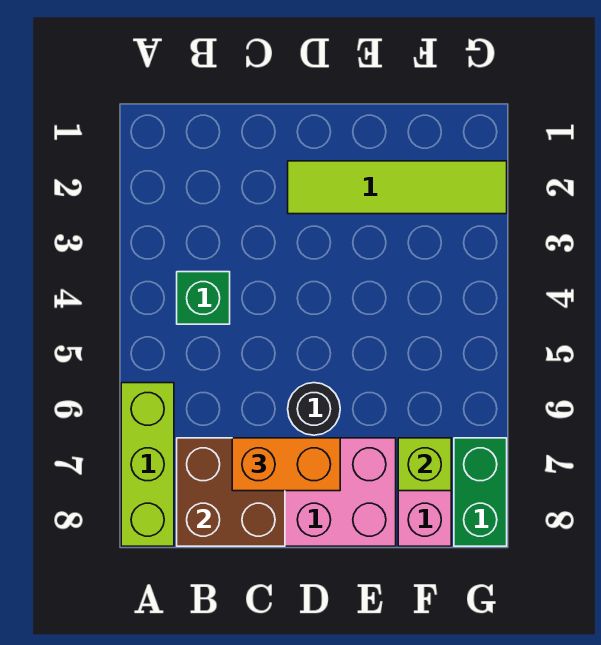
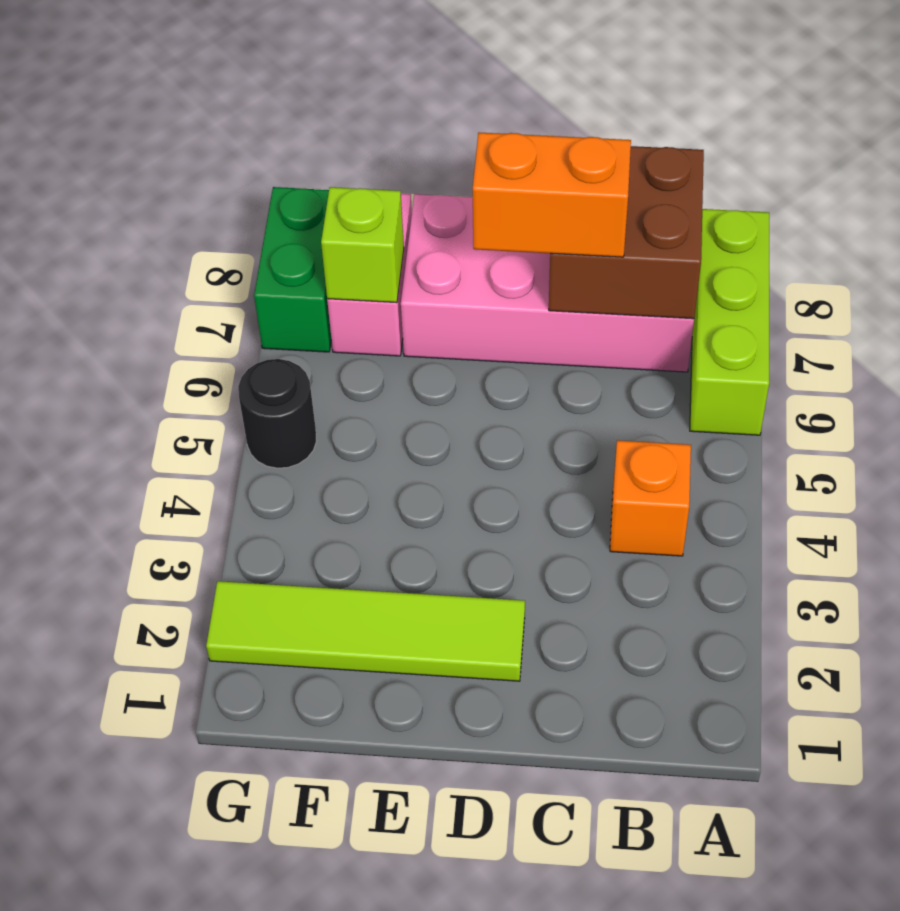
green brick B4 level 1 -> orange brick B4 level 1
black round brick D6 level 1 -> black round brick G5 level 1

